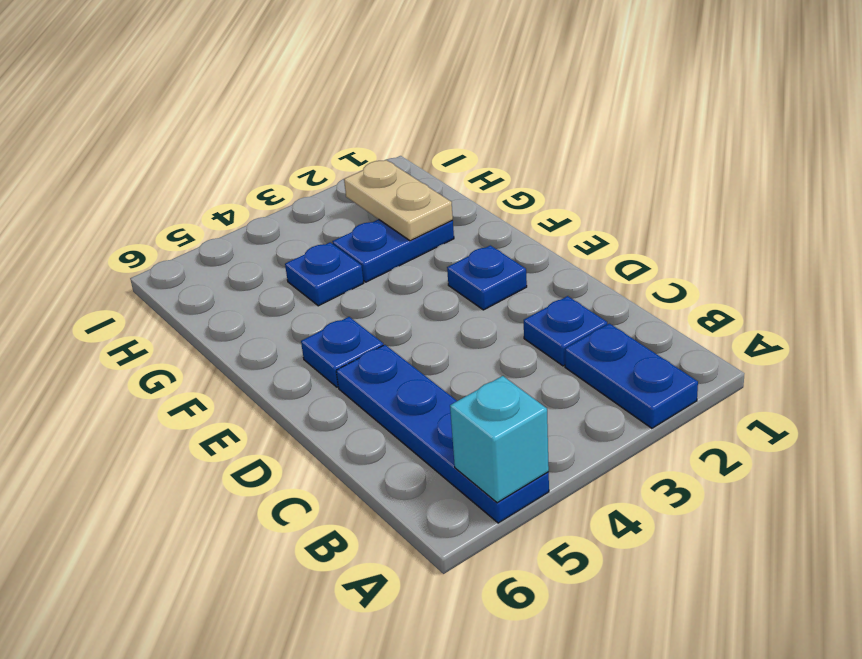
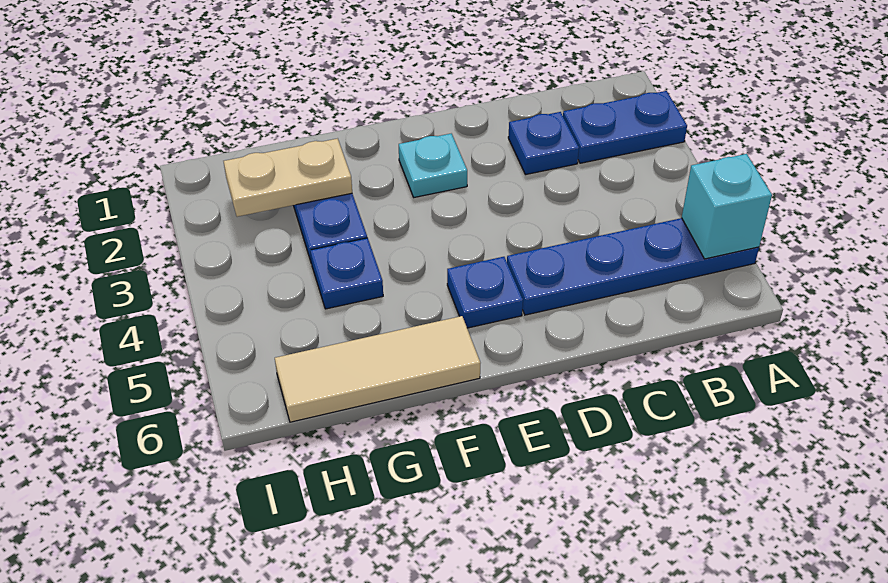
blue plate E2 level 1 -> cyan plate E2 level 1
none -> tan tile F6:H6 level 1

